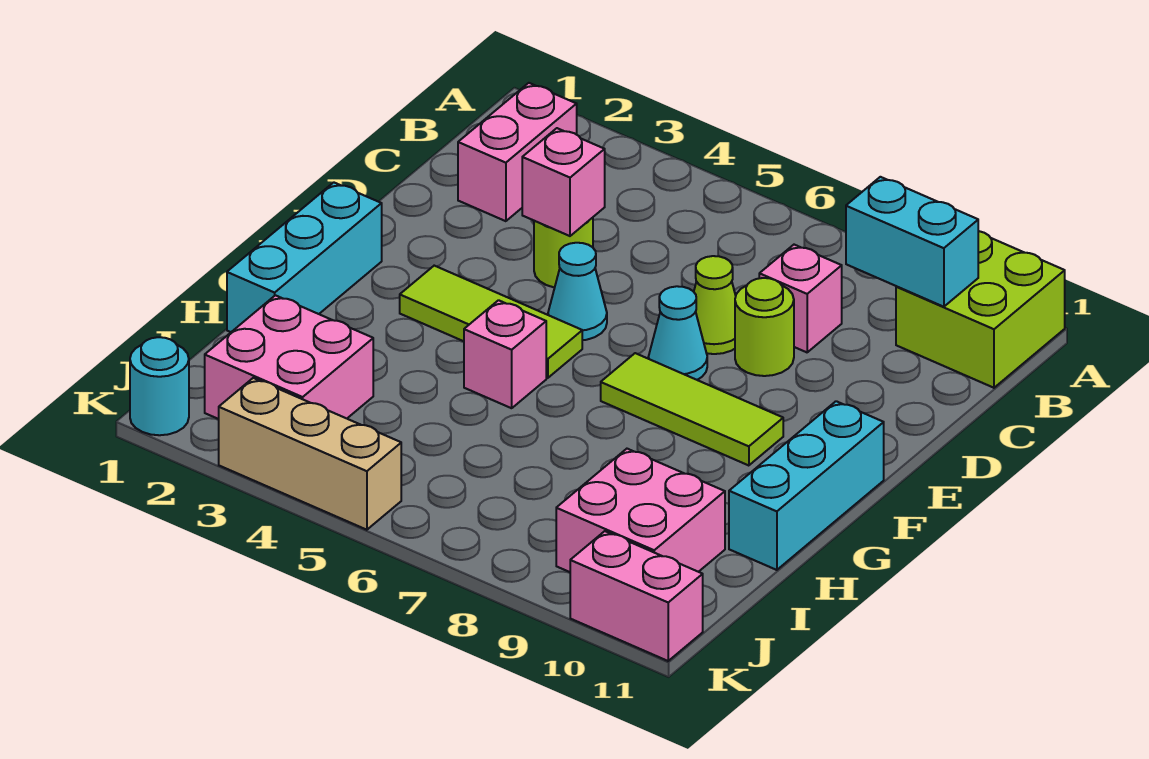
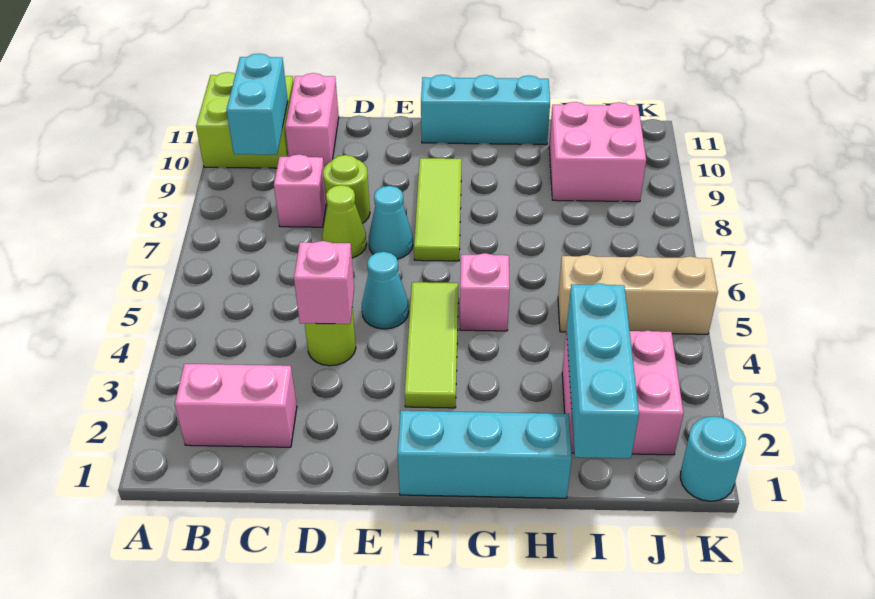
none -> cyan brick I1:I3 level 2
tan brick K3:K5 level 1 -> tan brick I5:K5 level 1
pink brick K10:K11 level 1 -> pink brick C10:C11 level 1

